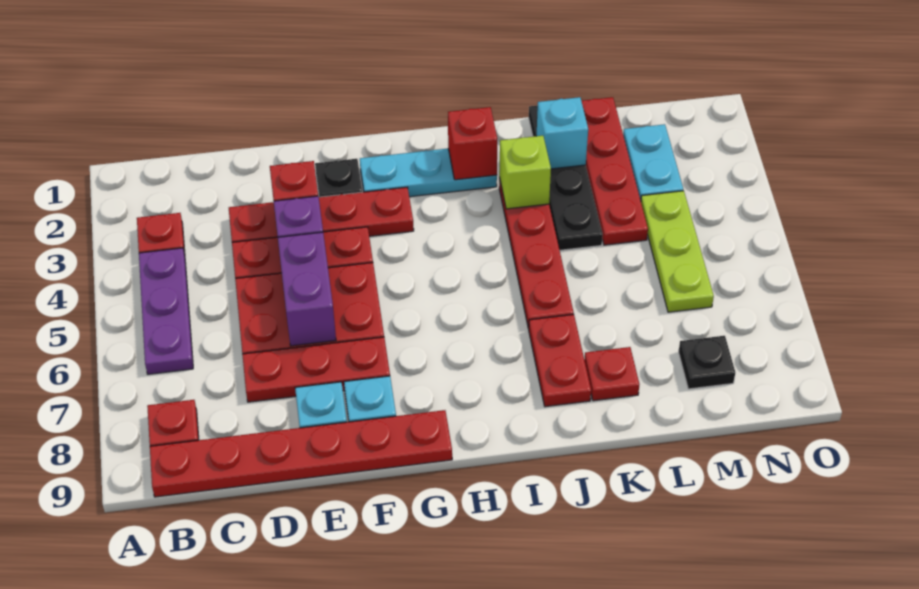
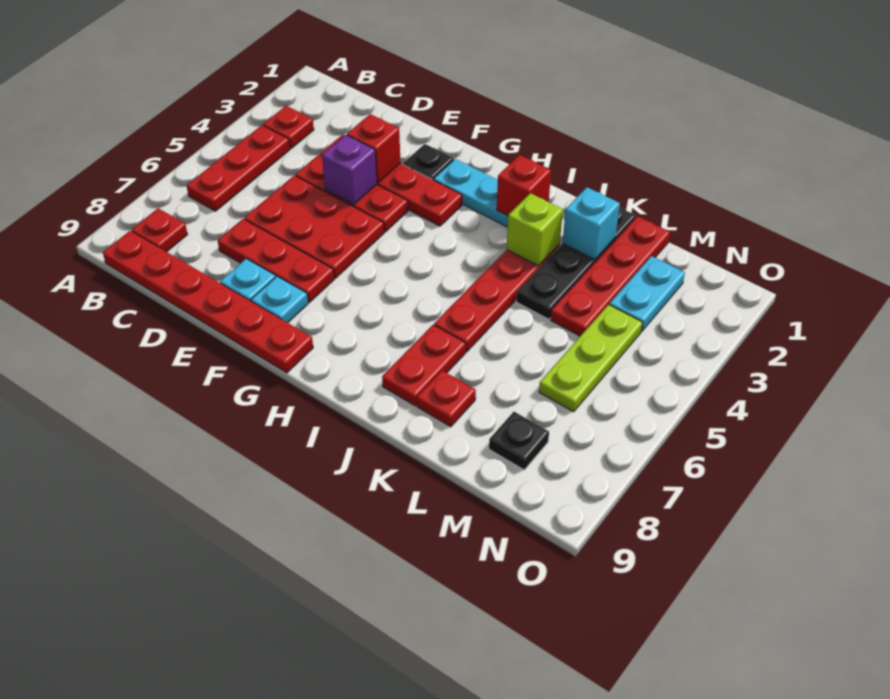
purple plate B4:B6 level 1 -> red plate B4:B6 level 1
purple brick E5:E6 level 2 -> none

